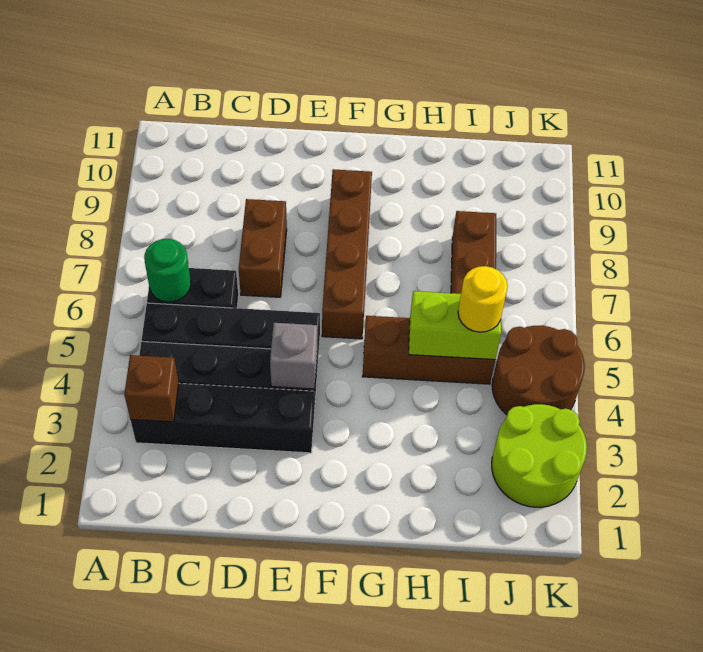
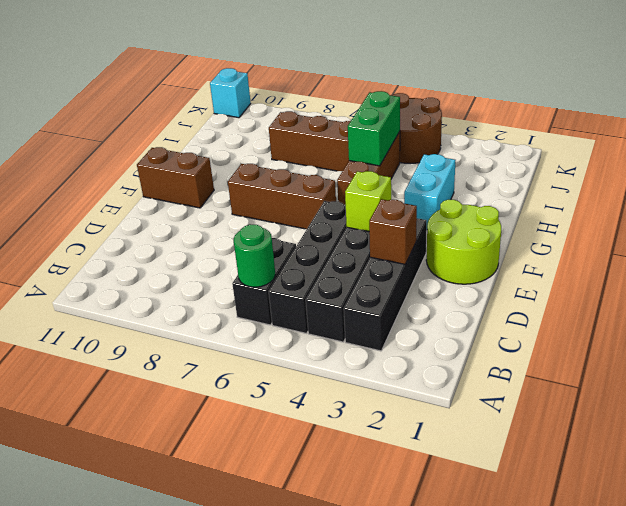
brown brick B3 level 2 -> brown brick D3 level 2
brown brick D7:D8 level 1 -> brown brick F10:F11 level 1
grey brick E4 level 2 -> lime brick E4 level 2
brown brick F6:F9 level 1 -> brown brick F6:F8 level 1
none -> cyan brick G3:H3 level 1
lime brick H5:I5 level 2 -> green brick H5:I5 level 2
yellow round brick I5 level 3 -> none
lime round brick J2:K3 level 1 -> lime round brick E1:F2 level 1
none -> cyan brick K11 level 1

